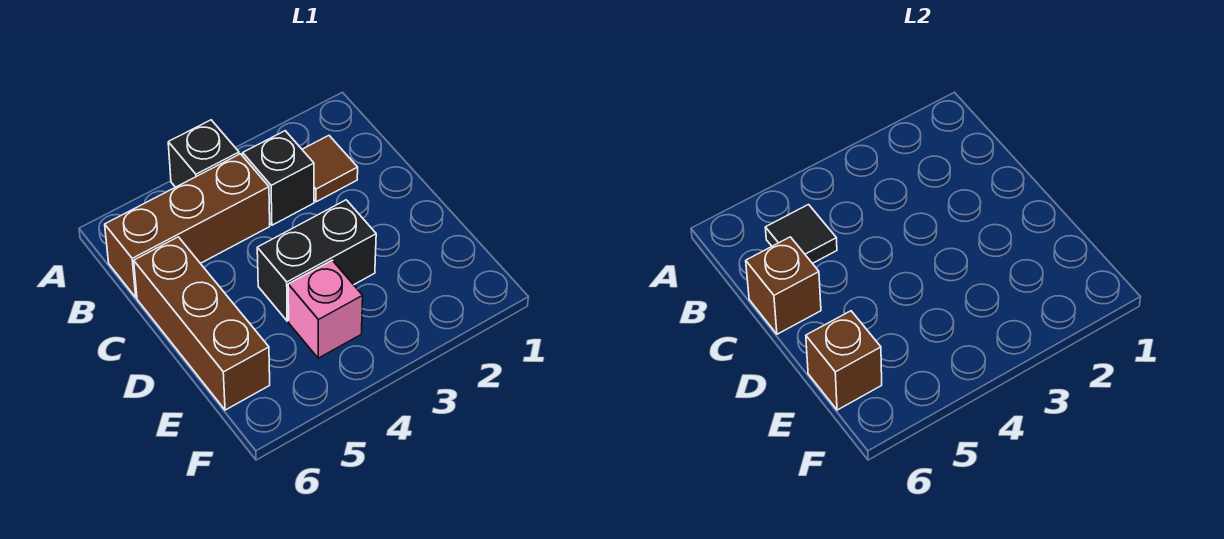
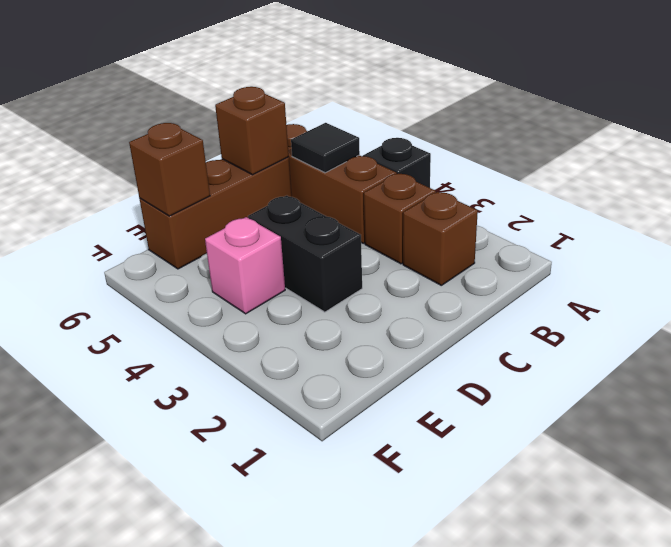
brown tile B2 level 1 -> brown brick B2 level 1
black brick B3 level 1 -> brown brick B3 level 1

